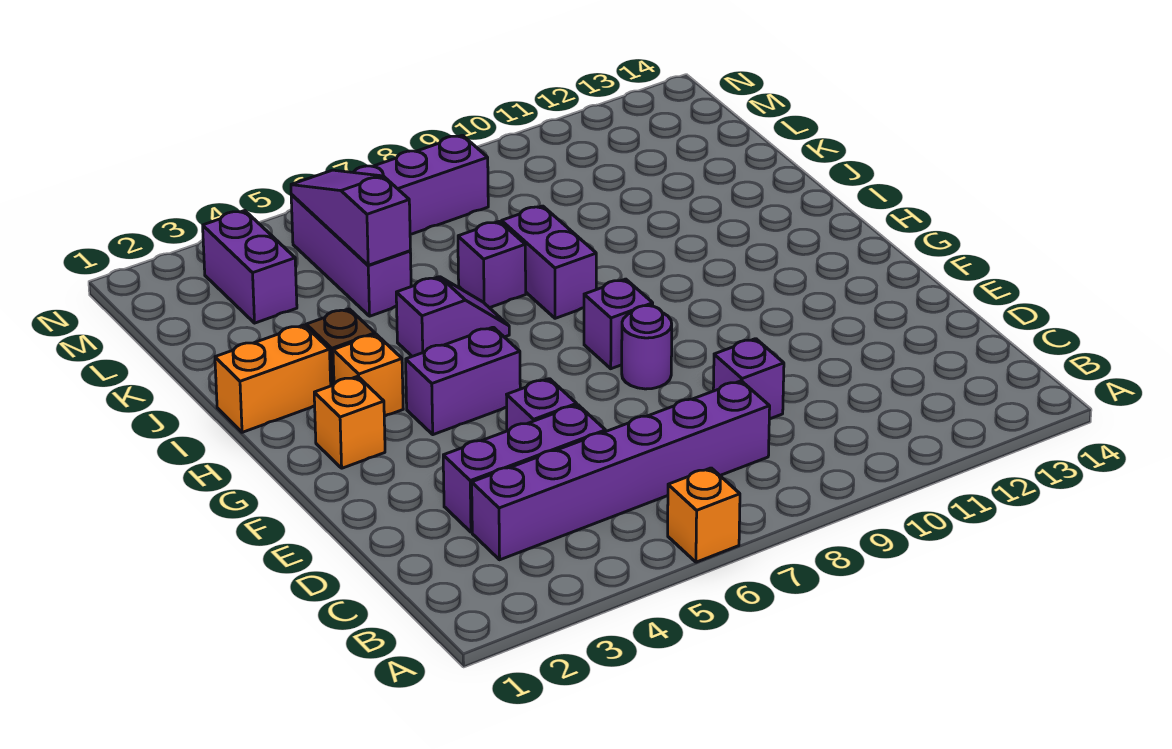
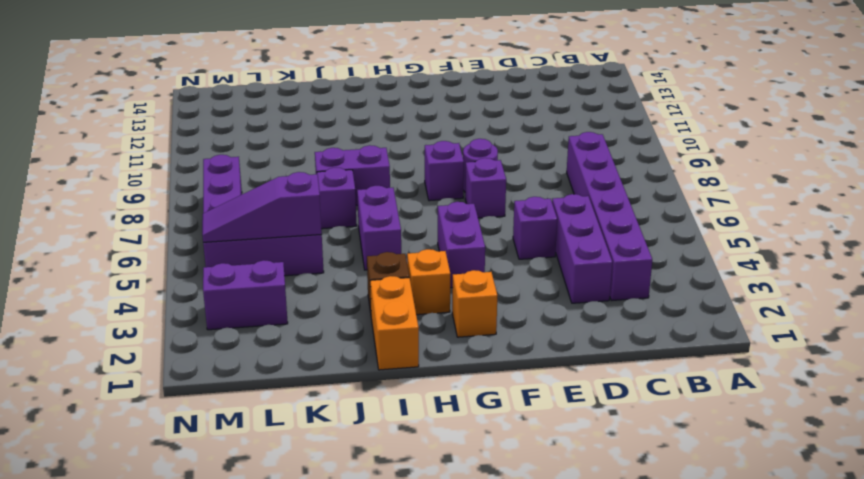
orange brick A6 level 1 -> none
purple brick D9 level 1 -> purple brick F7 level 1
purple slope I5:I6 level 1 top 5 -> purple brick I5:I6 level 1

